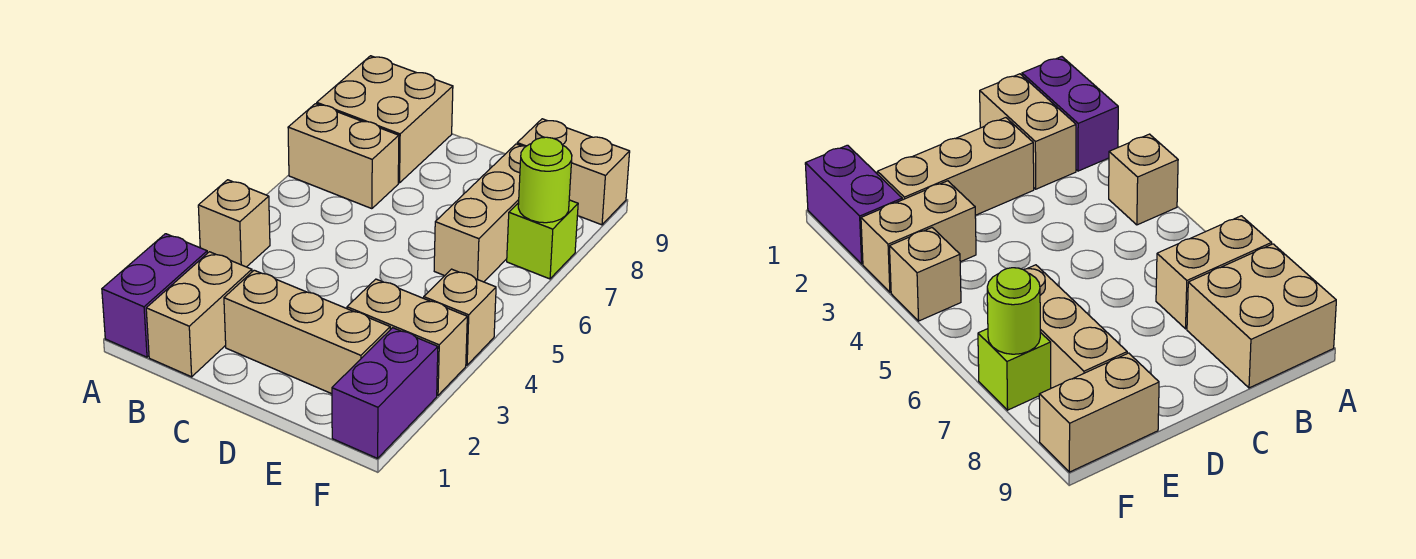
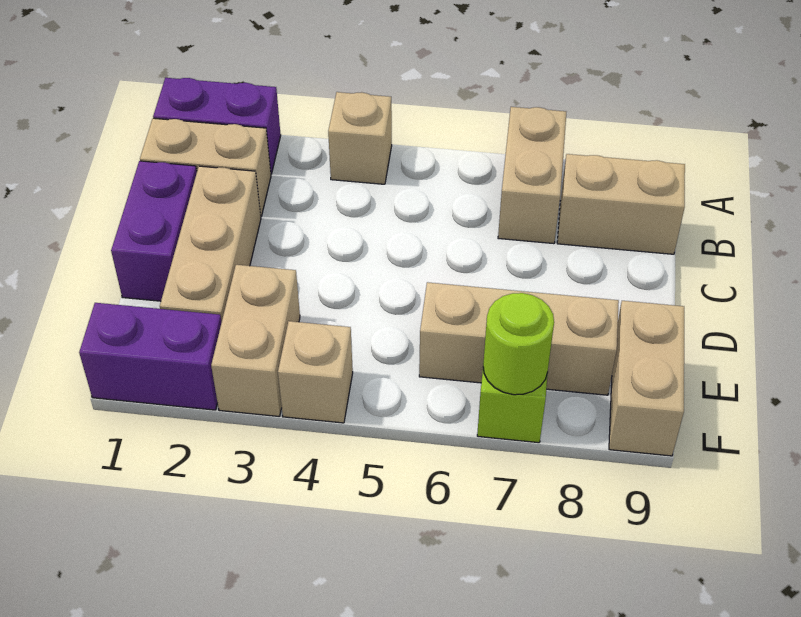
tan brick A8:B9 level 1 -> tan brick B8:B9 level 1
none -> purple brick C1:D1 level 1

